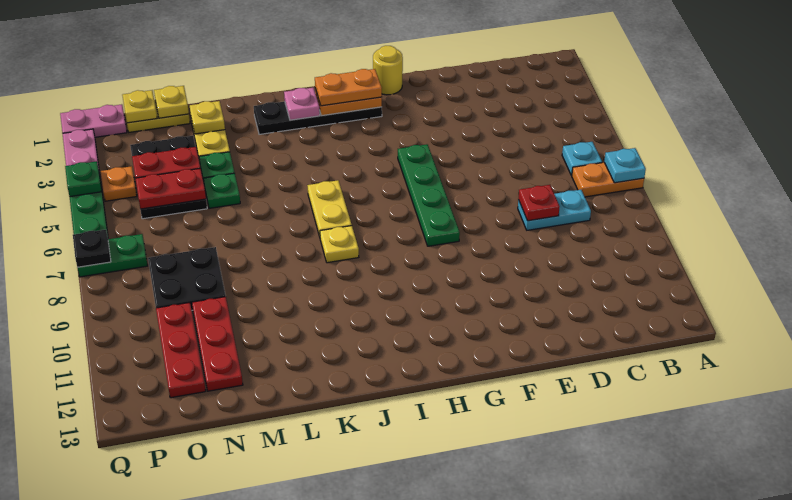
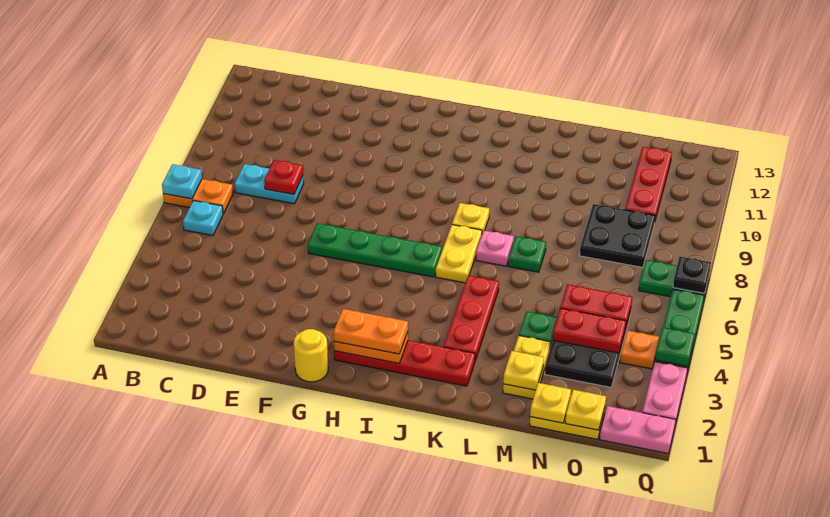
green plate G5:G8 level 1 -> green plate F6:I6 level 1
black plate H2:K2 level 1 -> red plate H2:K2 level 1
pink plate J2 level 2 -> pink plate K7 level 1
green plate M5 level 1 -> green plate L7 level 1
red plate N10:N12 level 1 -> red plate K3:K5 level 1

